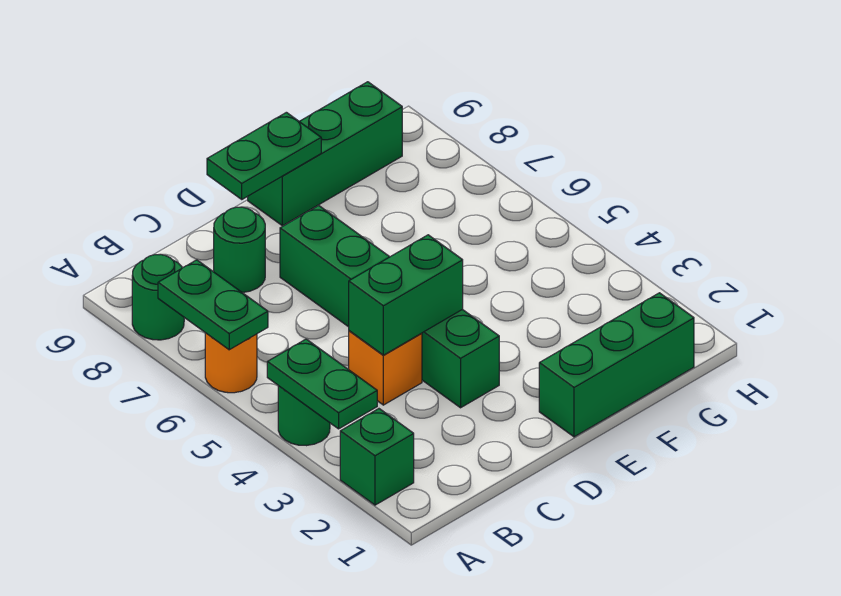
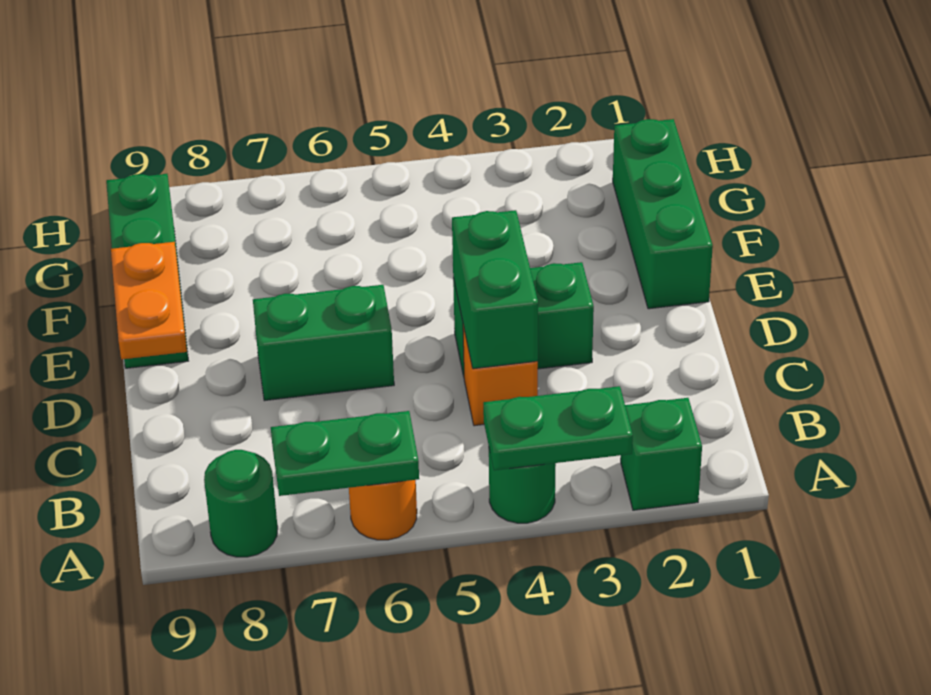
green round brick C8 level 1 -> none
green plate D9:E9 level 2 -> orange plate D9:E9 level 2

